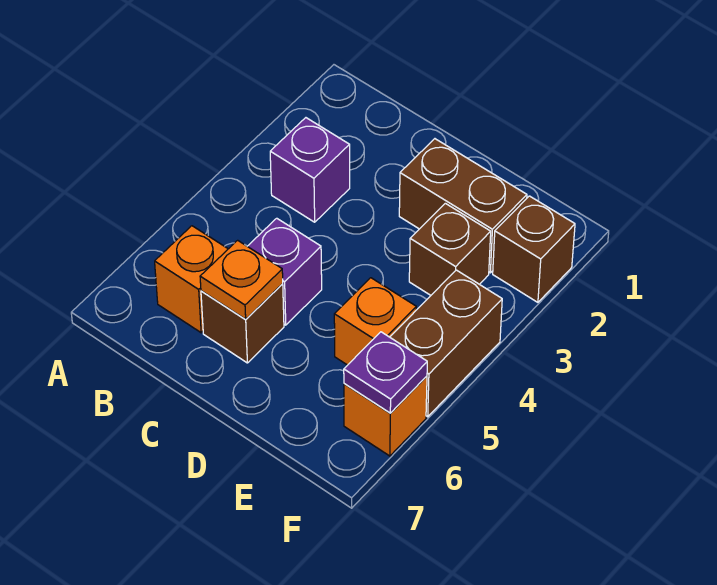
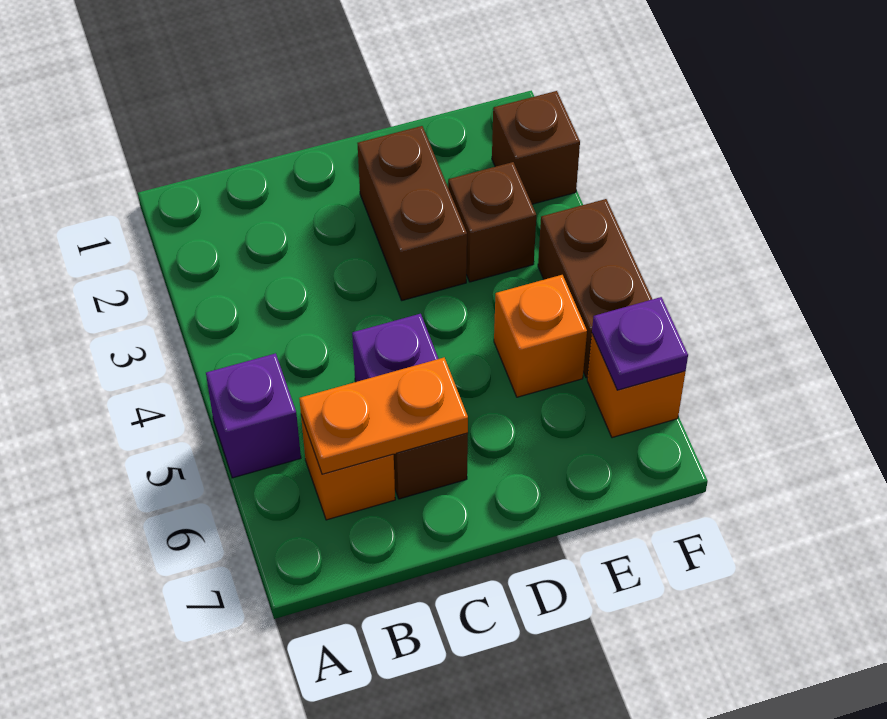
purple brick B3 level 1 -> purple brick A5 level 1
orange plate C6 level 2 -> orange plate B6:C6 level 2
brown brick D2:E2 level 1 -> brown brick D2:D3 level 1

